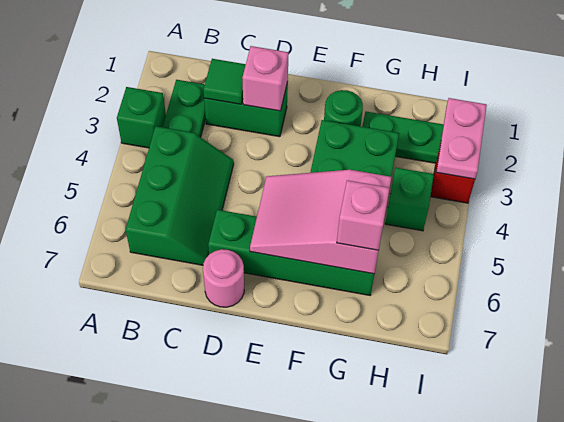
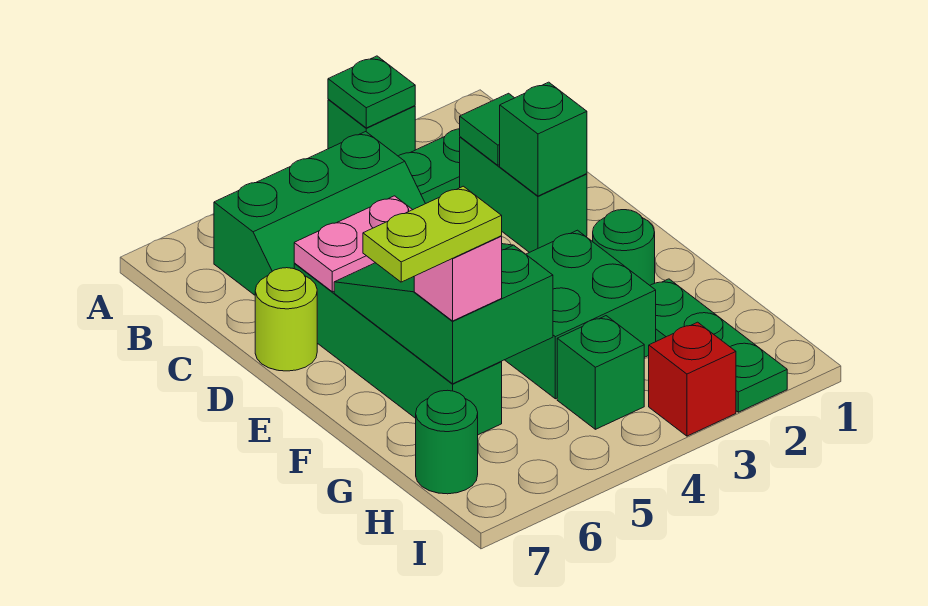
none -> green plate A3 level 2
pink brick D2 level 2 -> green brick D2 level 2
pink round brick D7 level 1 -> lime round brick D7 level 1
pink slope E5:G6 level 2 top G -> green slope E5:G6 level 2 top G
none -> lime plate G6:G7 level 4
none -> green round brick H7 level 1
pink plate I2:I3 level 2 -> pink plate D5:D6 level 2

